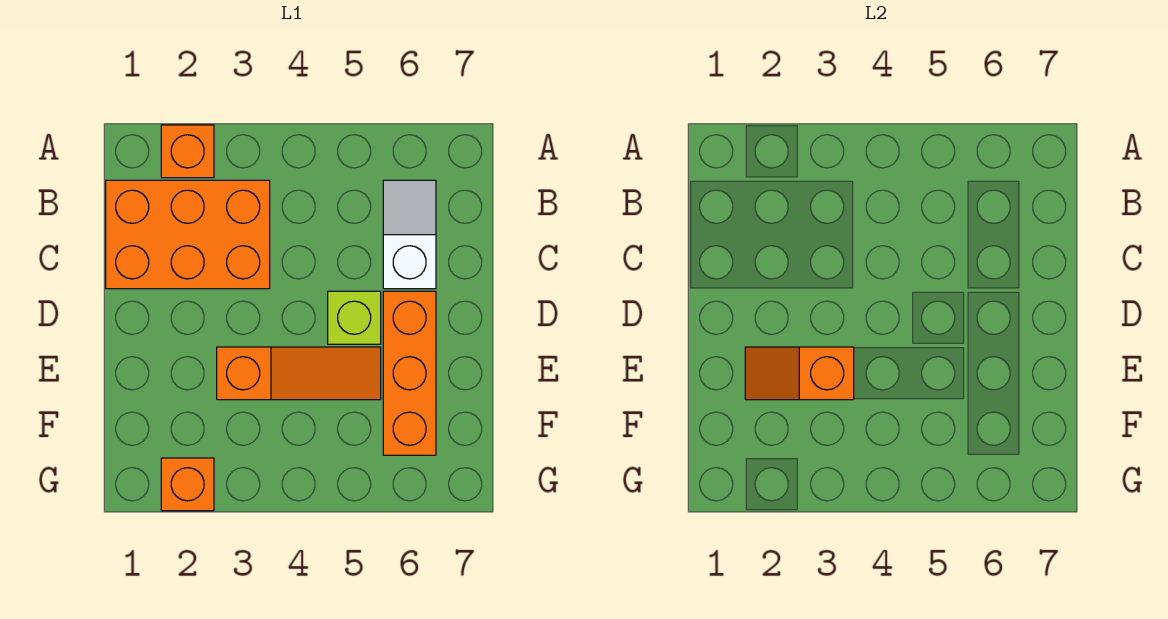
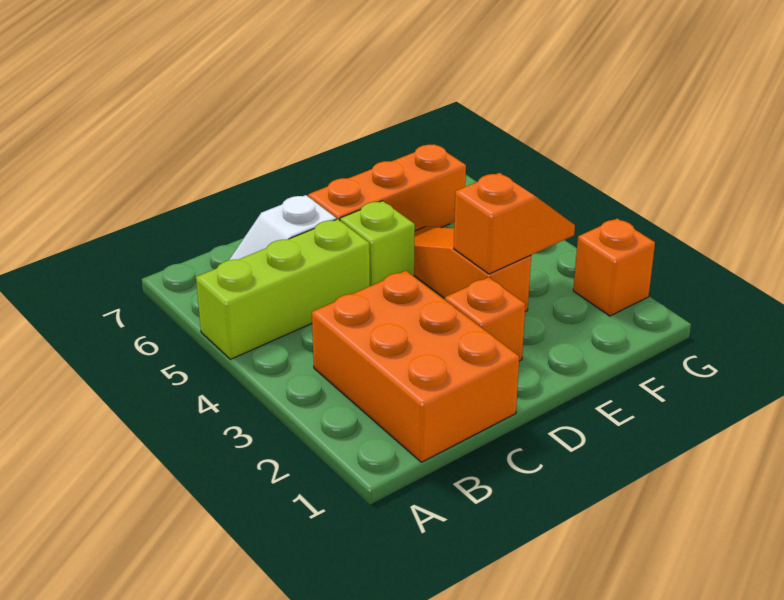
orange brick A2 level 1 -> orange brick D2 level 1
none -> lime brick A5:C5 level 1
orange slope E2:E3 level 2 top 3 -> orange slope E3:F3 level 2 top E

